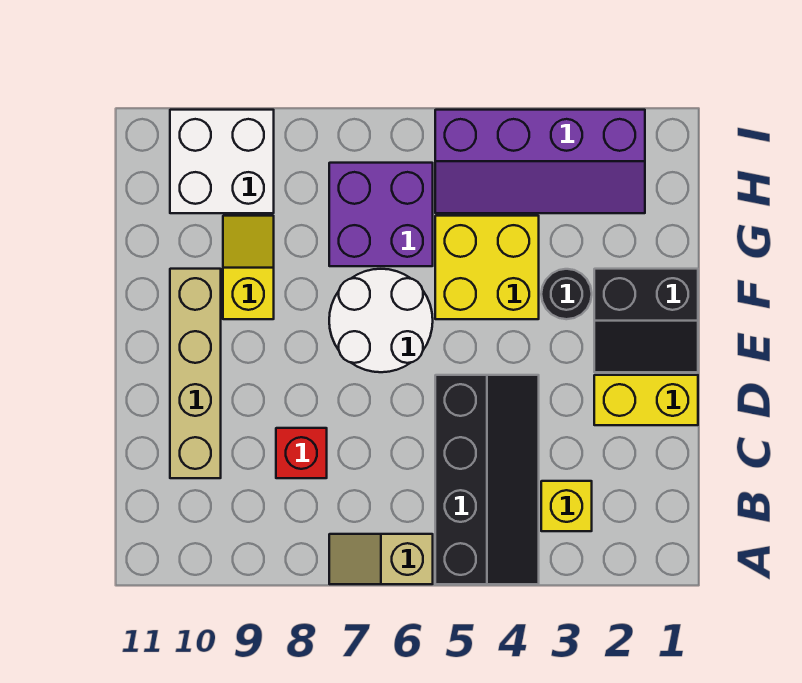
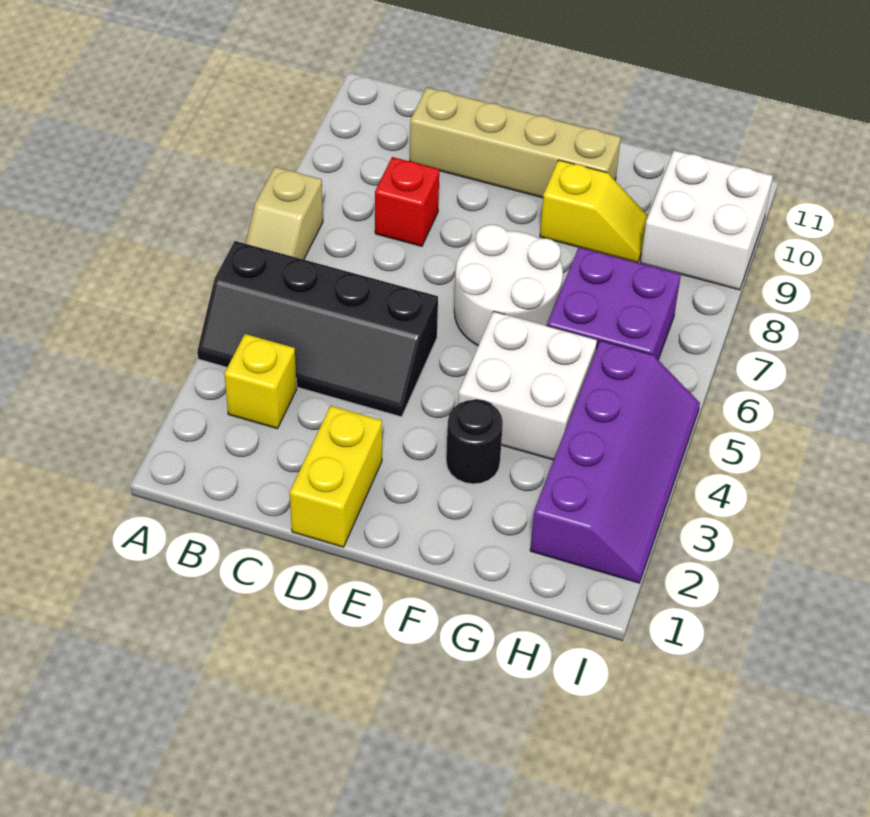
tan slope A6:A7 level 1 top 6 -> tan slope A6:A7 level 1 top 7
black slope E1:F2 level 1 top F -> none
yellow brick F4:G5 level 1 -> white brick F4:G5 level 1
purple slope H2:I5 level 1 top I -> purple slope H2:I5 level 1 top H

